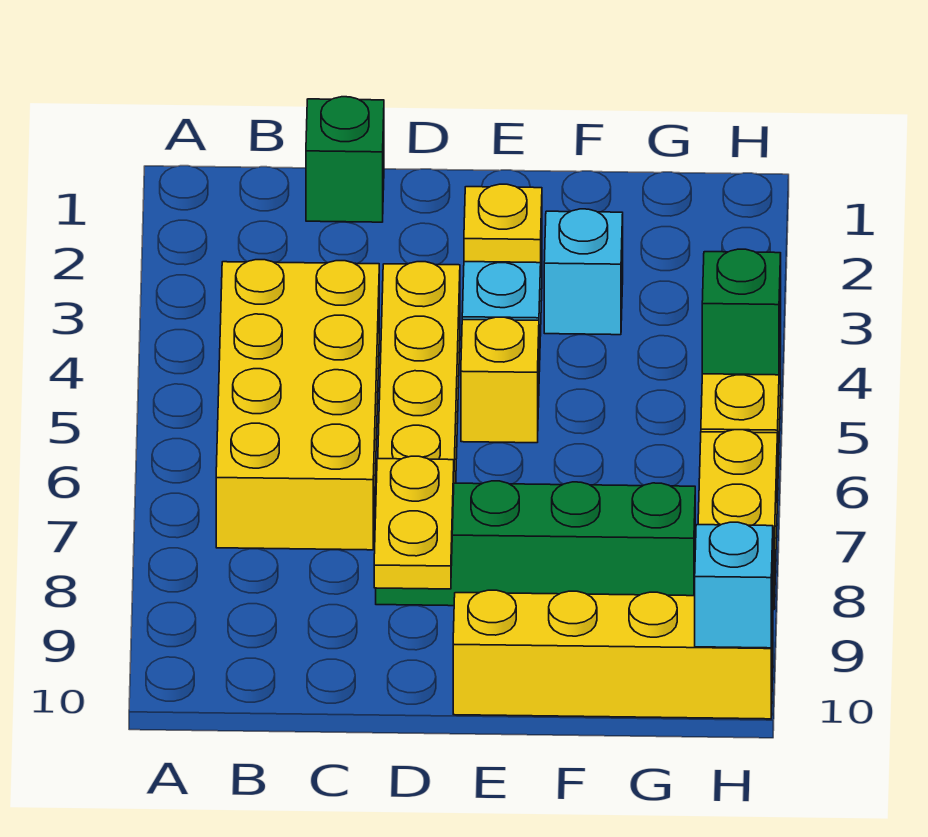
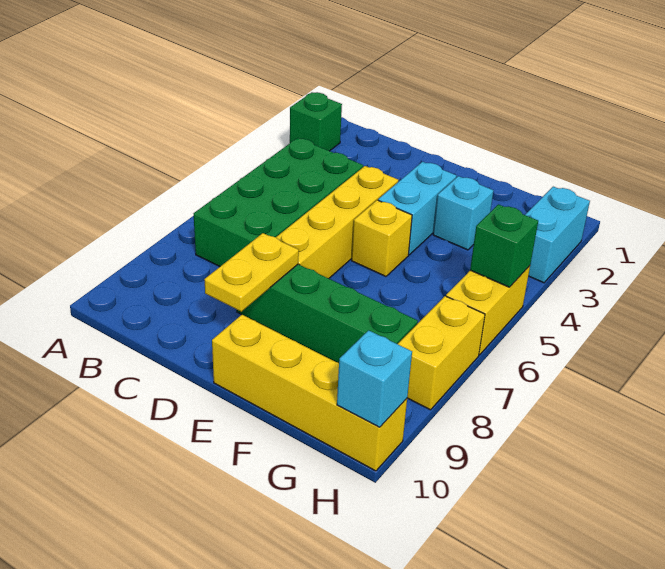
yellow brick B4:C7 level 1 -> green brick B4:C7 level 1
green brick C1 level 1 -> green brick A2 level 1
yellow plate E3 level 2 -> none
none -> cyan brick H2:H3 level 1

